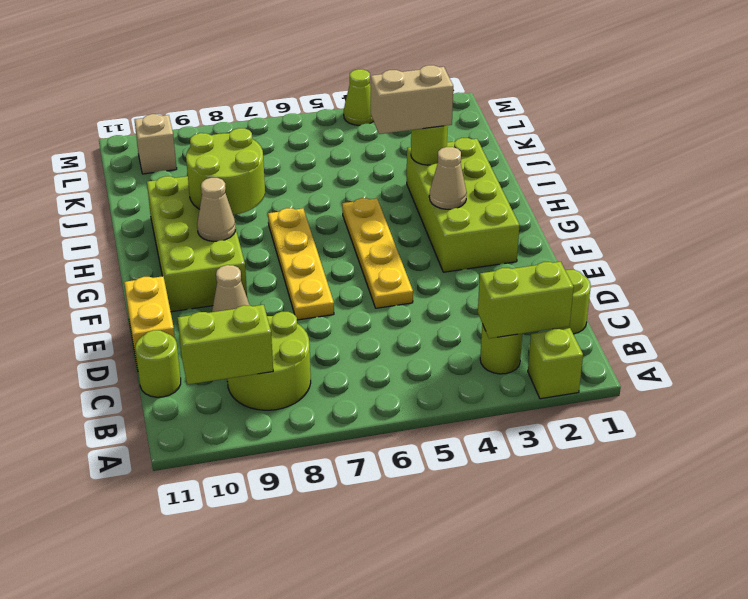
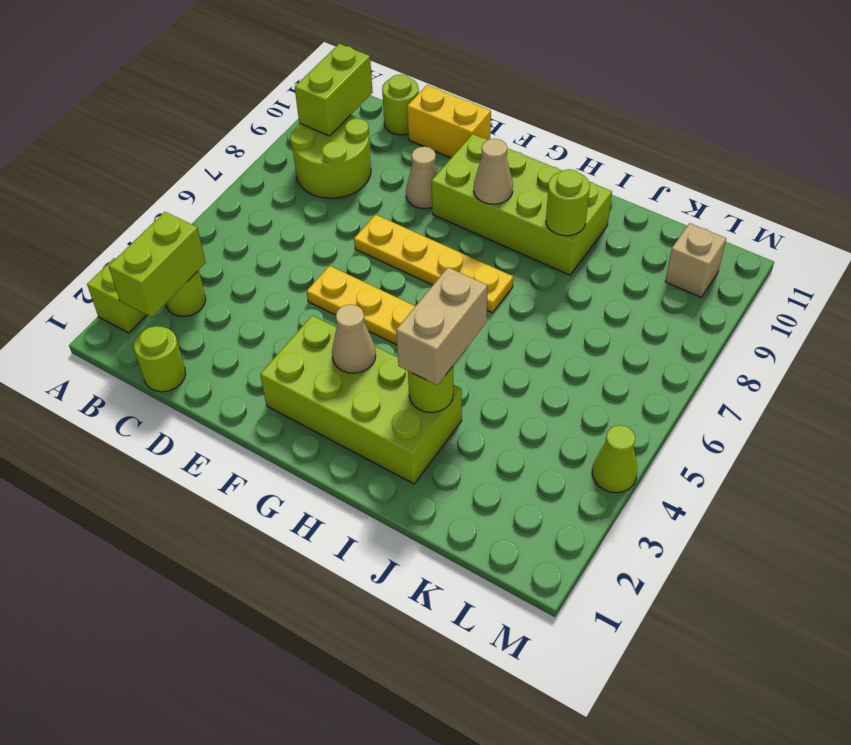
lime round brick H8:I9 level 2 -> lime round brick I9 level 2

